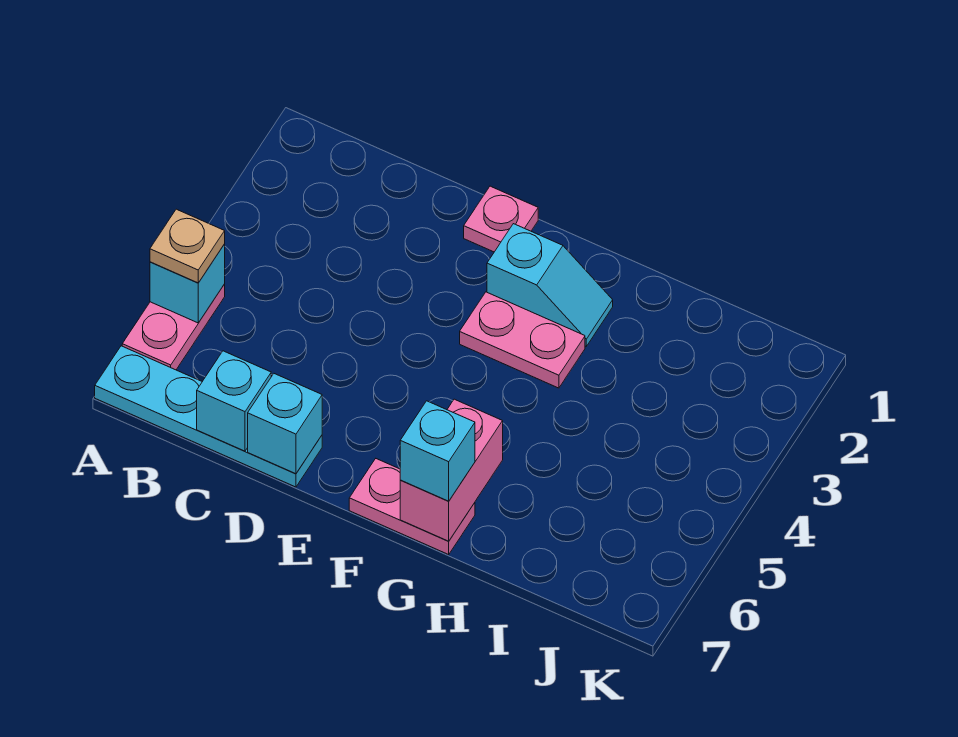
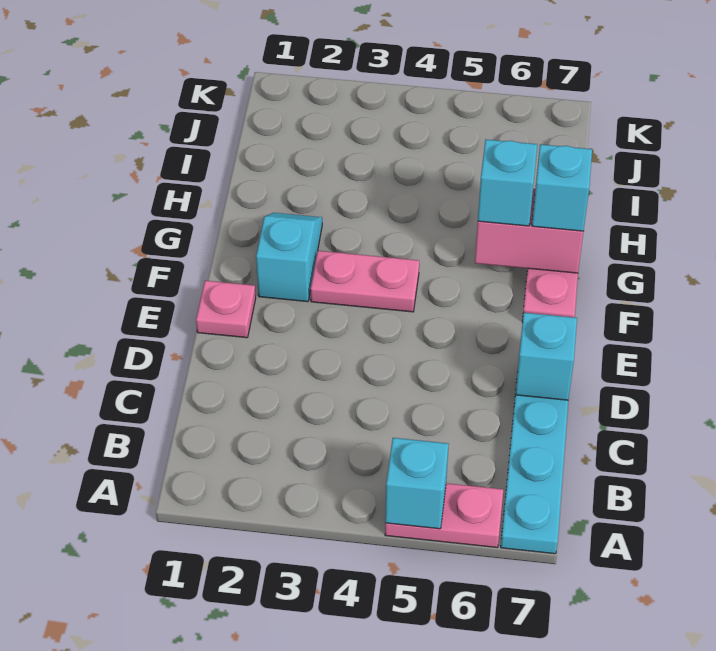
tan plate A5 level 3 -> none
cyan brick C7 level 2 -> cyan brick G6 level 3
pink plate F3:G3 level 1 -> pink plate F3:F4 level 1

